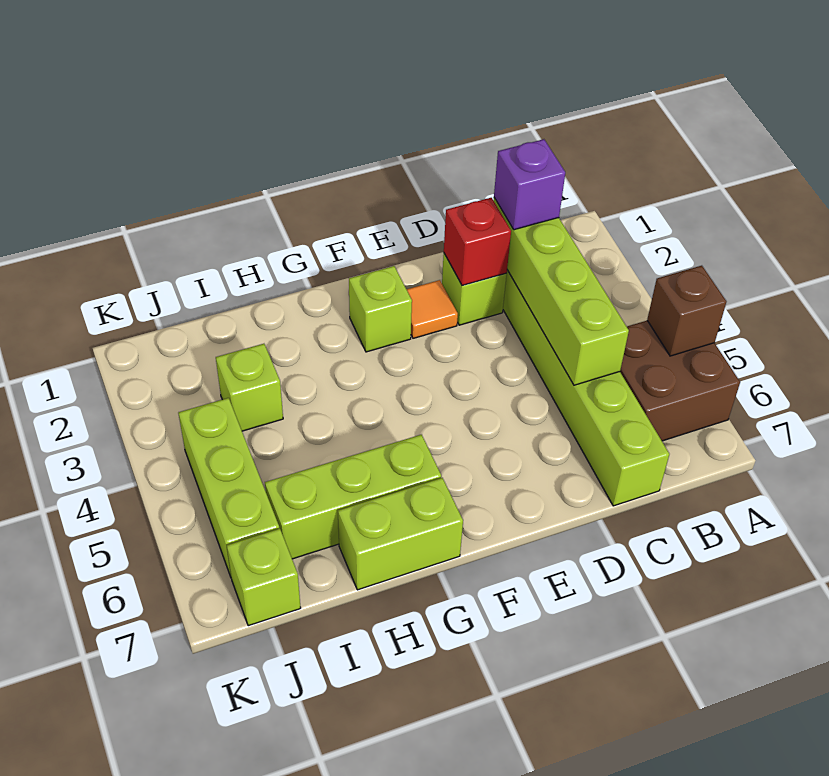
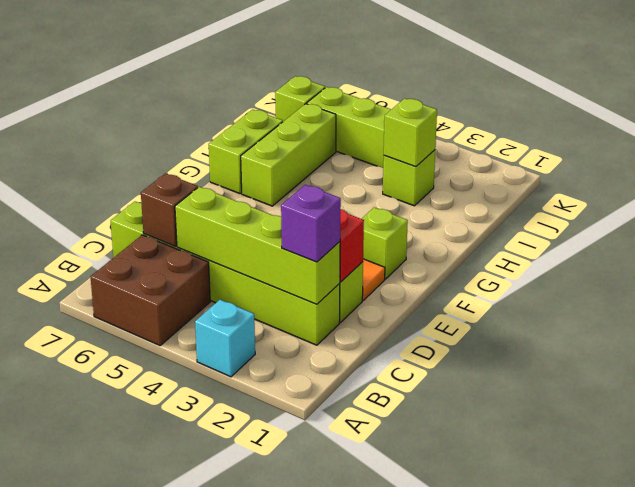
none -> cyan brick A3 level 1
brown brick A5 level 2 -> brown brick C6 level 2
none -> lime brick I3 level 2

